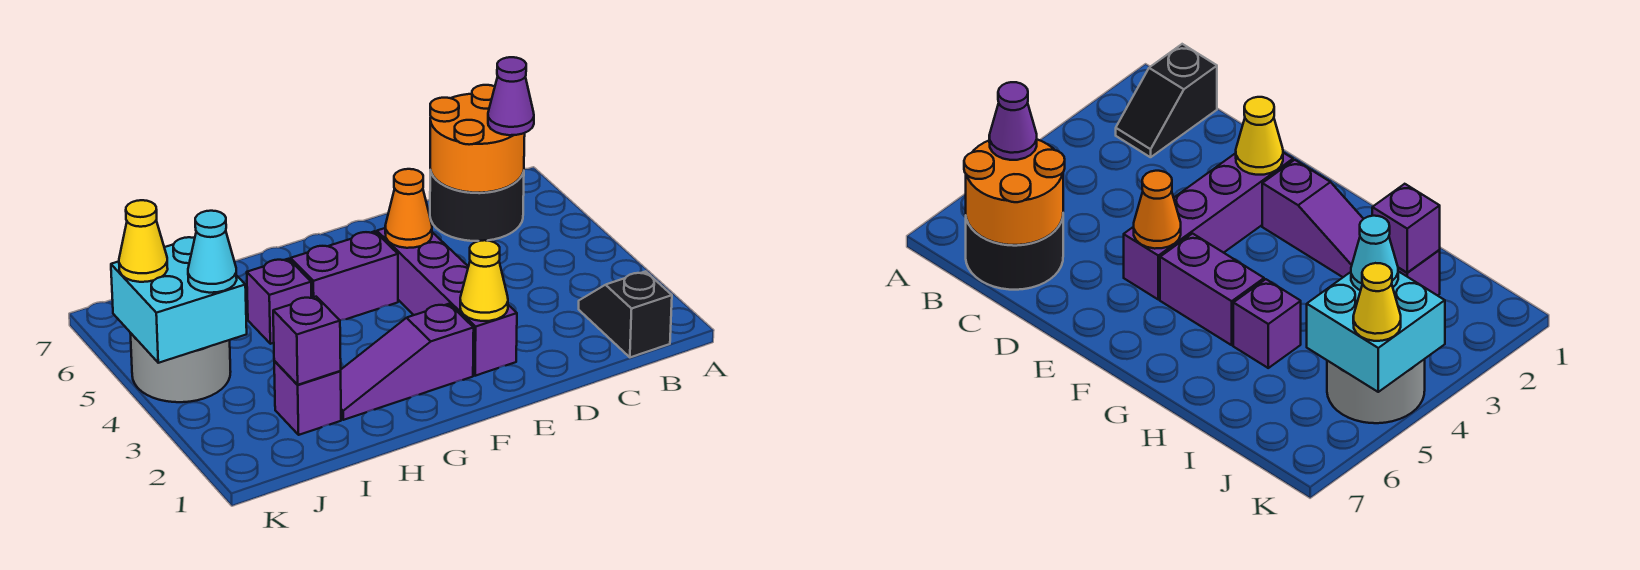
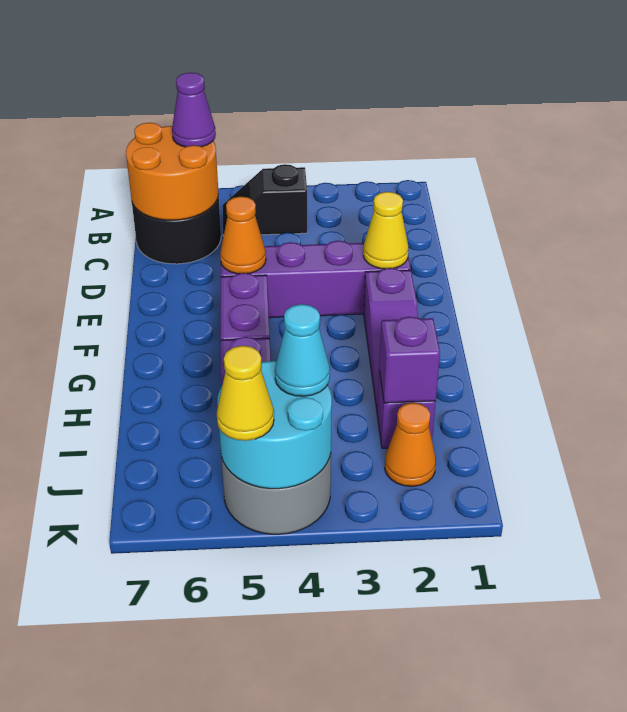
black slope B1:B2 level 1 top 1 -> black slope B4:B5 level 1 top 4
none -> orange cone J2 level 1
cyan brick J4:K5 level 2 -> cyan round brick J4:K5 level 2

